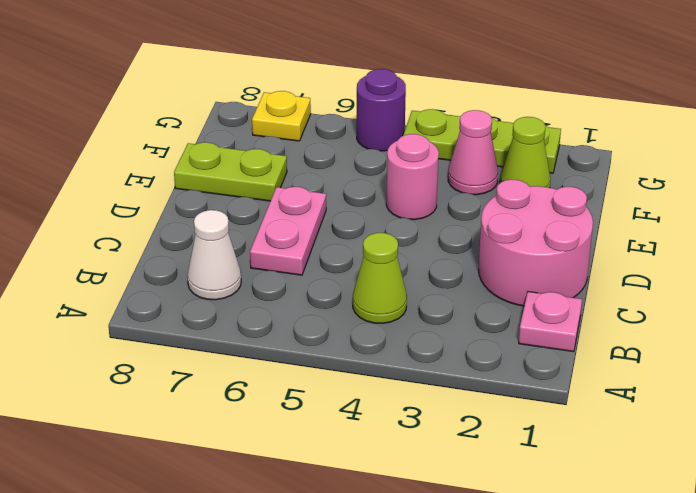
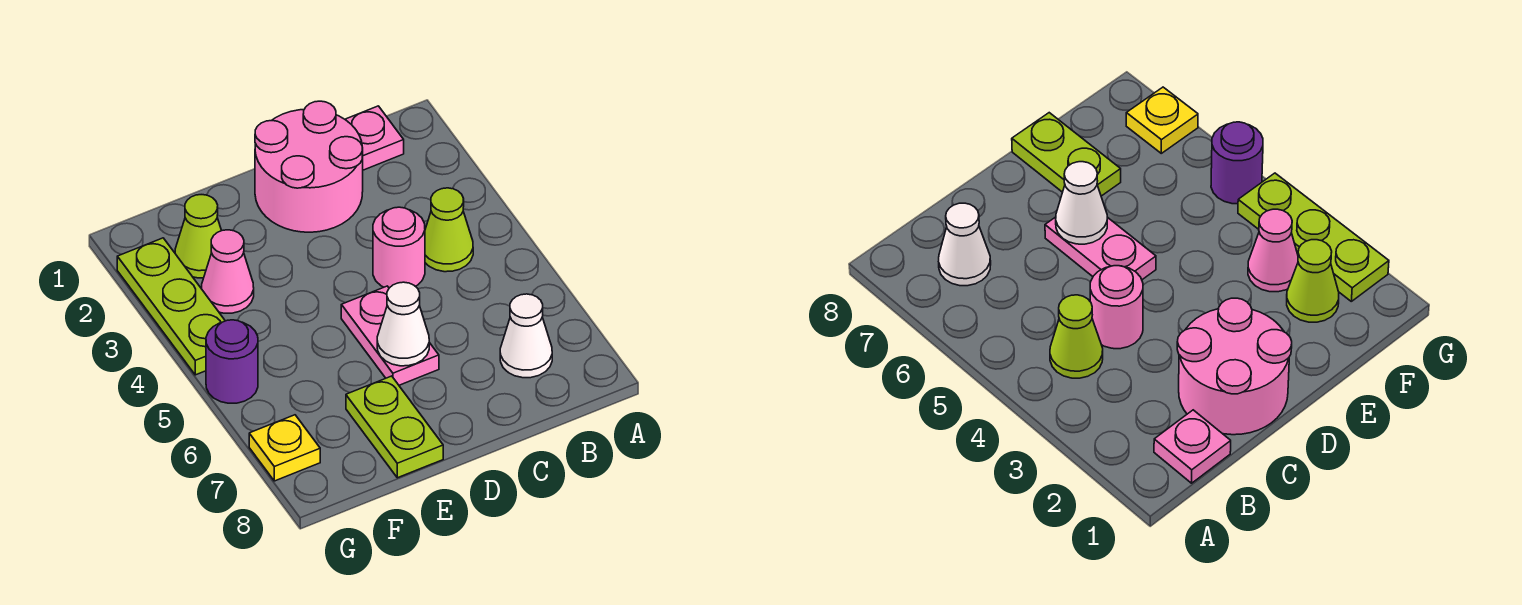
pink plate C6:D6 level 1 -> pink plate D5:D6 level 1
none -> white cone D6 level 2
pink round brick E4 level 1 -> pink round brick C4 level 1

